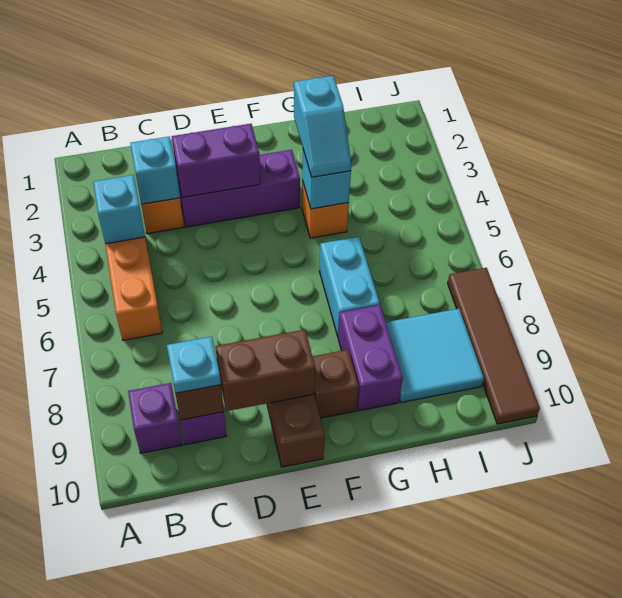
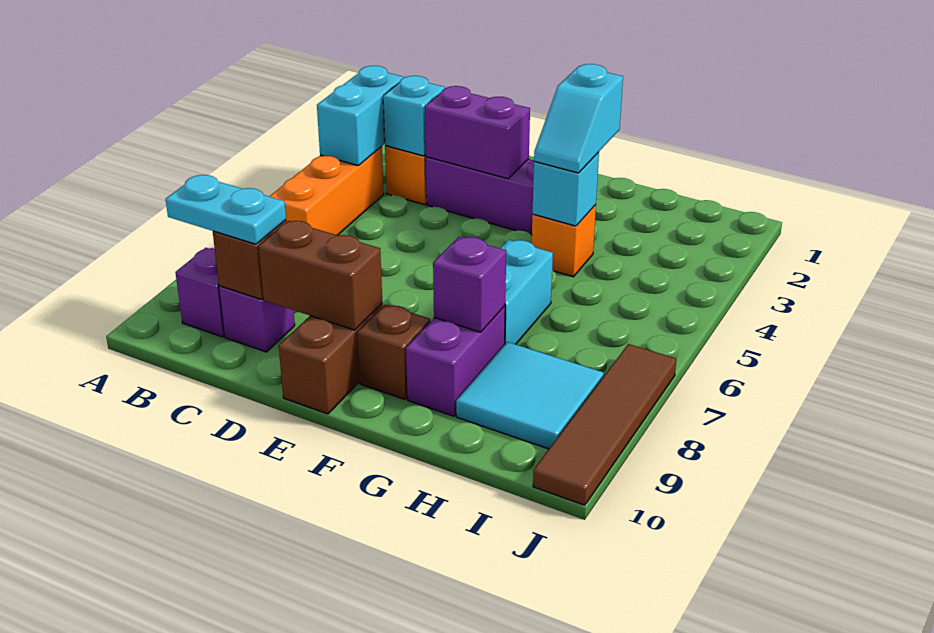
cyan brick B4 level 2 -> cyan brick B3:B4 level 2
cyan plate C9 level 3 -> cyan plate B9:C9 level 3
none -> purple brick G8 level 2

